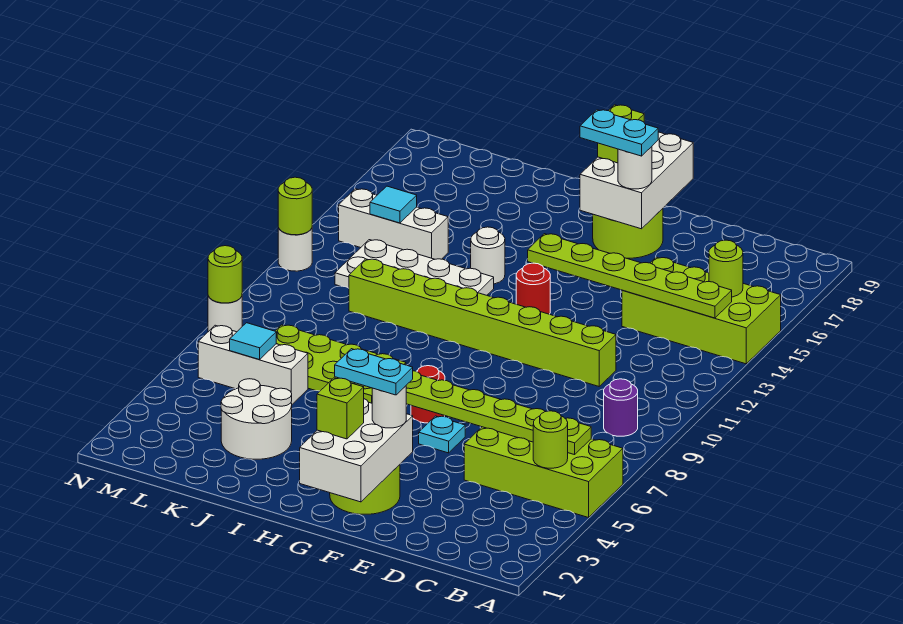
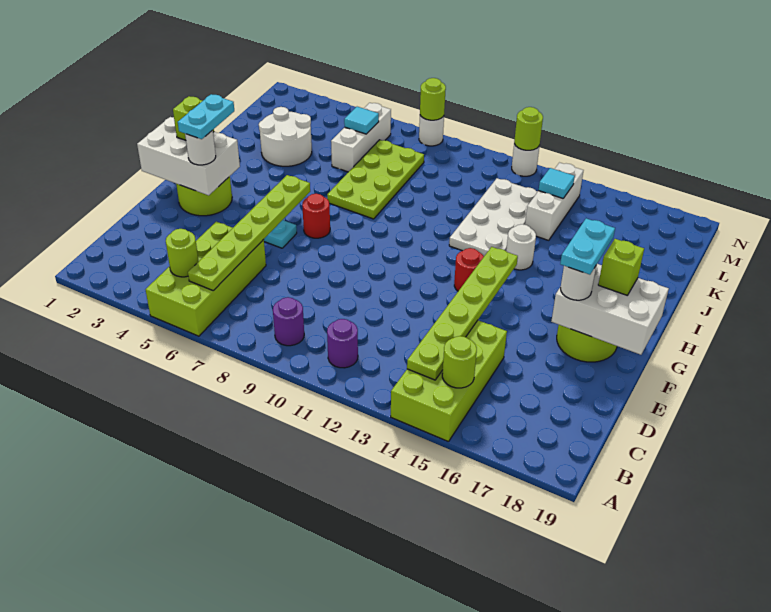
none -> purple round brick B11 level 1
lime brick D11:K11 level 1 -> none

